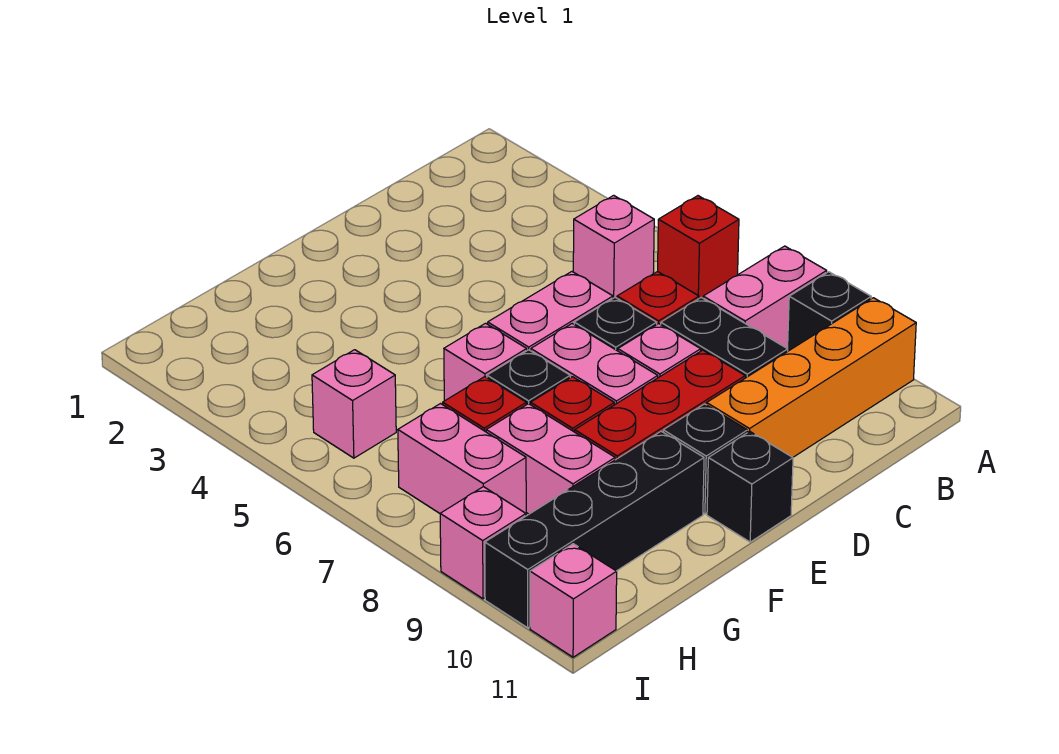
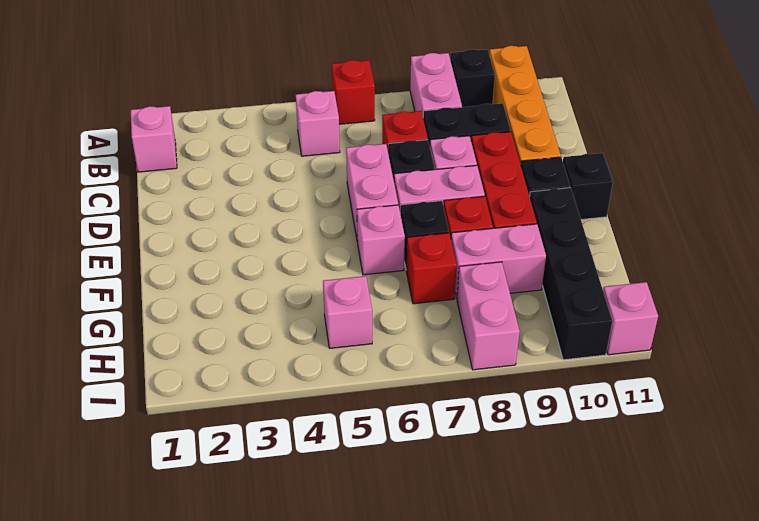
pink brick H7:H8 level 1 -> pink brick H8:I8 level 1
pink brick I9 level 1 -> pink brick B1 level 1

